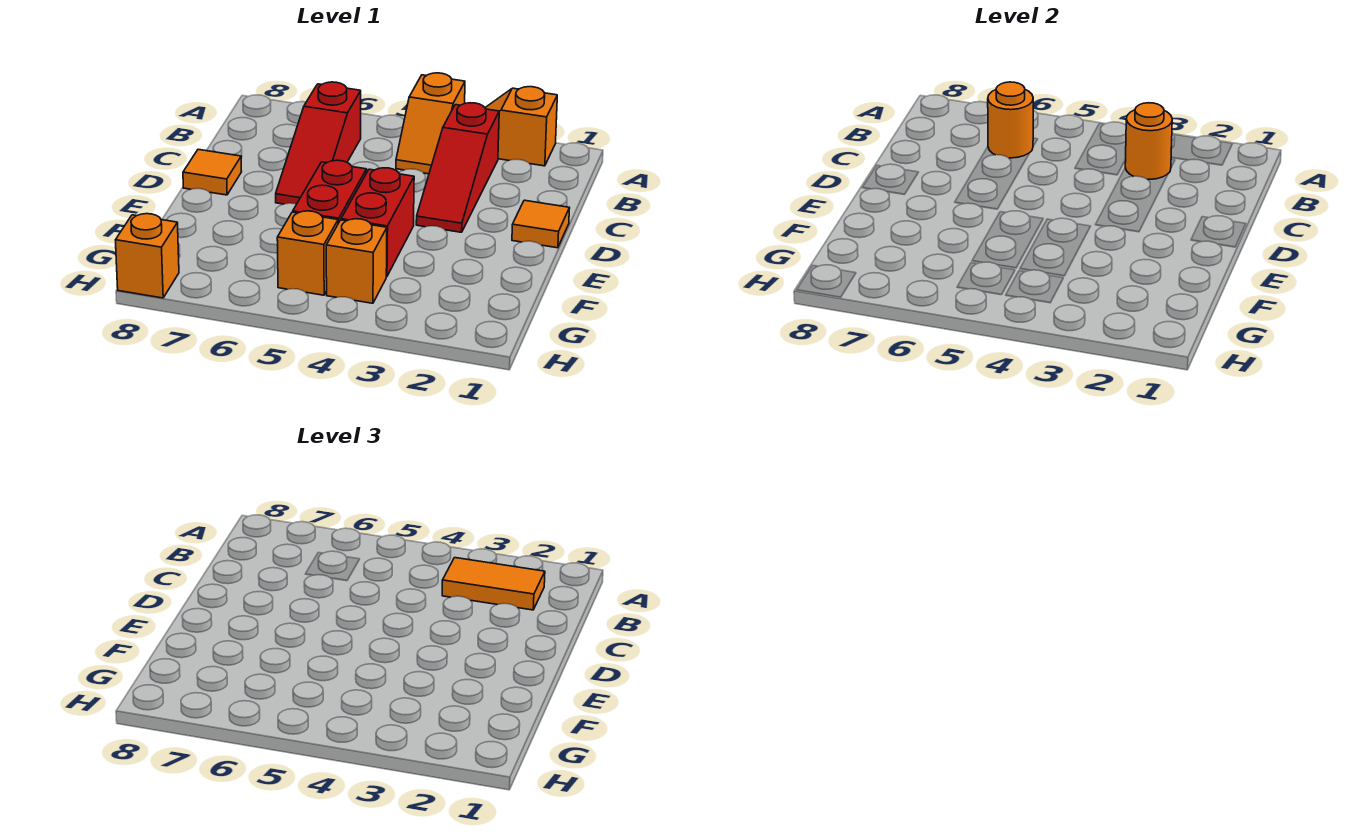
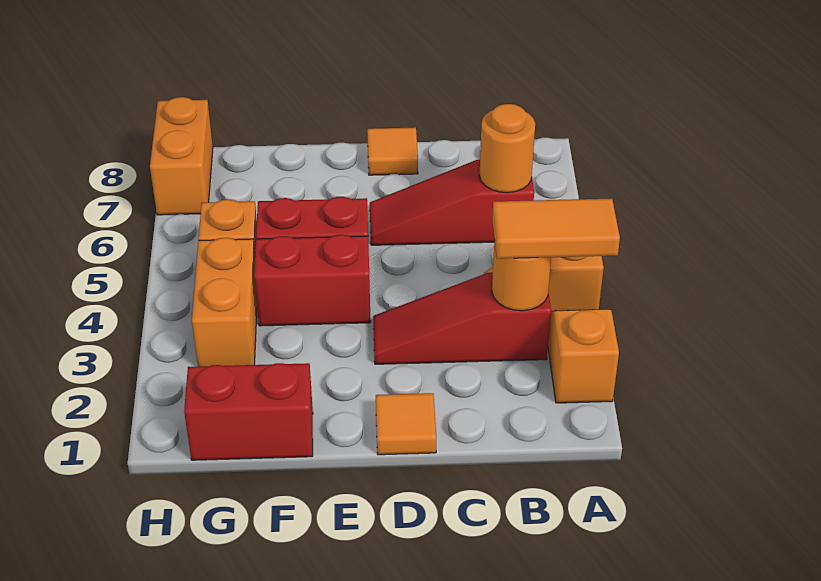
orange tile B2:B3 level 3 -> orange tile A3:B3 level 3
none -> red brick F1:G1 level 1
orange brick G4 level 1 -> orange brick G3:G4 level 1
orange brick H8 level 1 -> orange brick H7:H8 level 1

